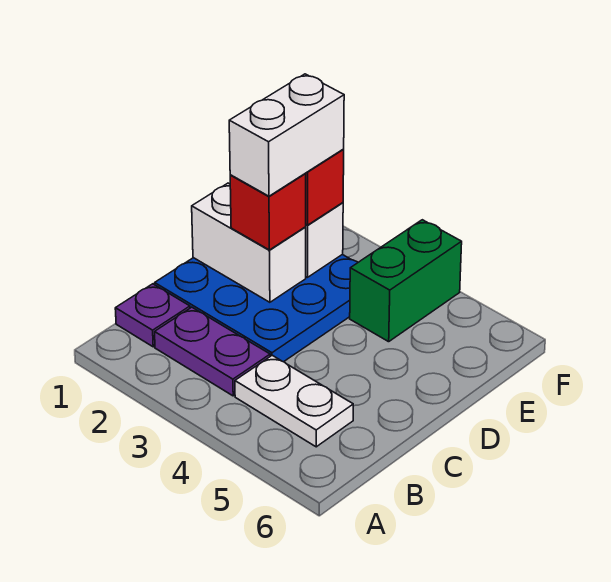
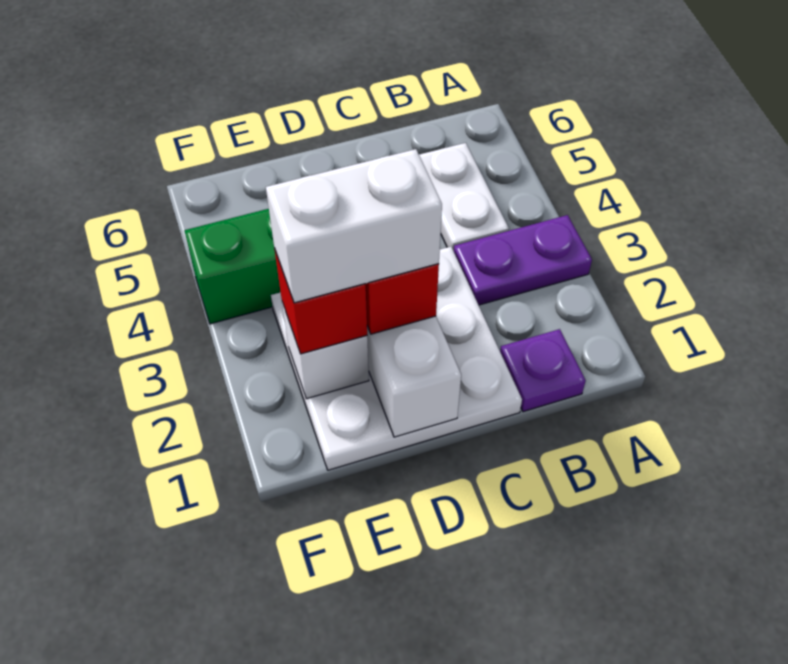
purple plate B2:B3 level 1 -> purple plate A3:B3 level 1
blue plate C1:E3 level 1 -> white plate C1:E3 level 1

